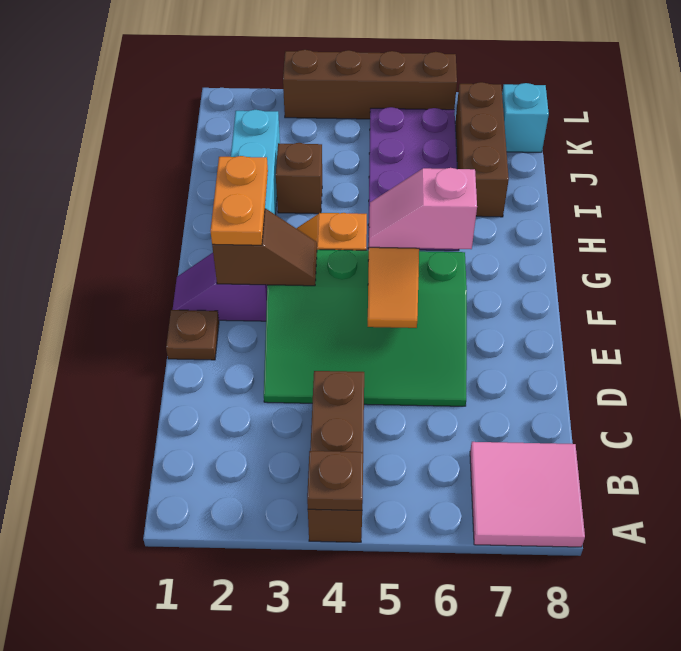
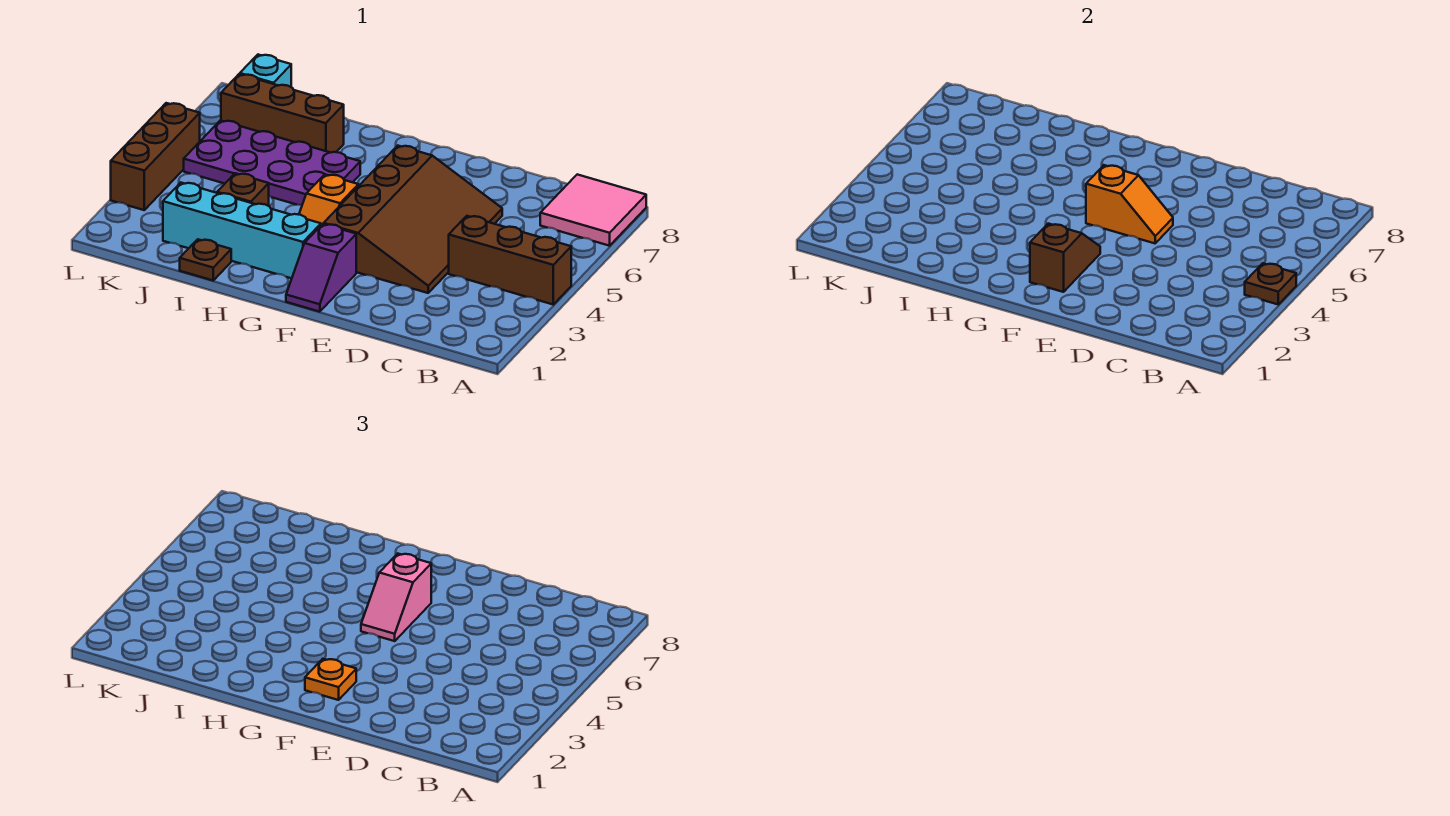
green slope D3:F6 level 1 top F -> brown slope D3:F6 level 1 top F
brown plate E1 level 1 -> brown plate I1 level 1
orange plate F2:G2 level 3 -> orange plate F2 level 3
brown brick L3:L6 level 1 -> brown brick L3:L5 level 1

